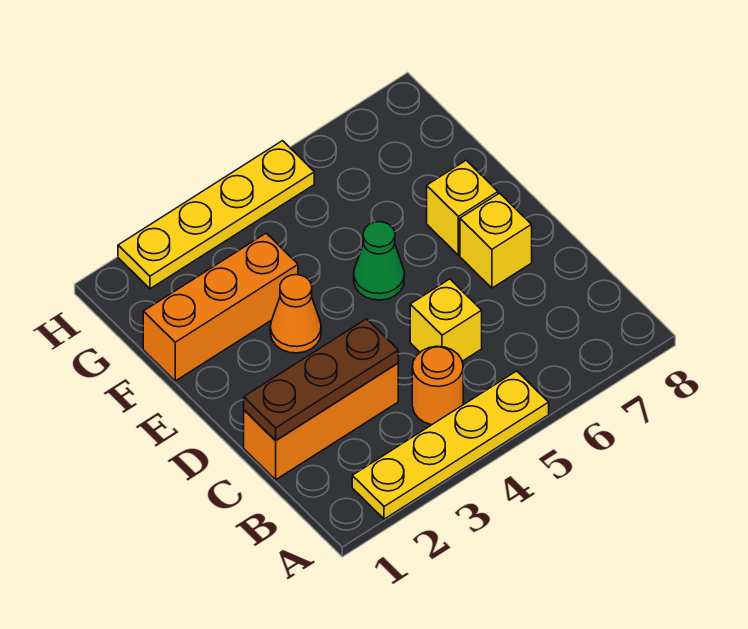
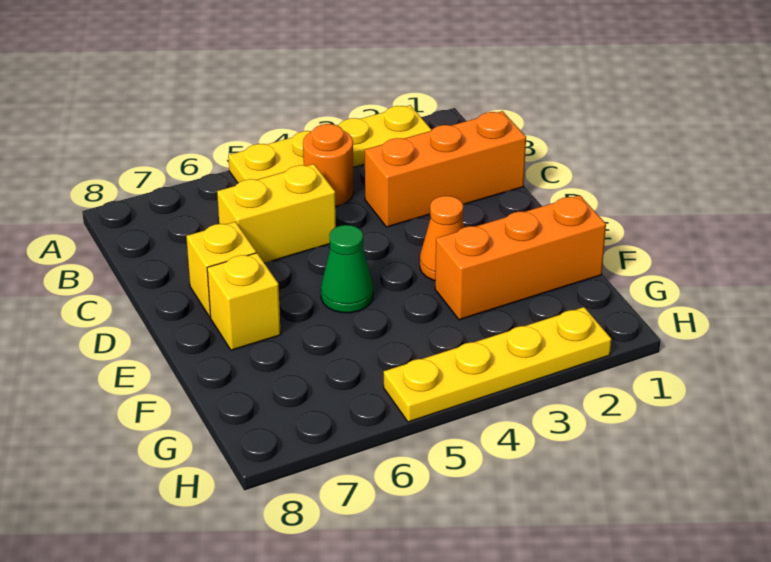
brown plate C1:C3 level 2 -> none
yellow brick C5 level 1 -> yellow brick C5:C6 level 1

